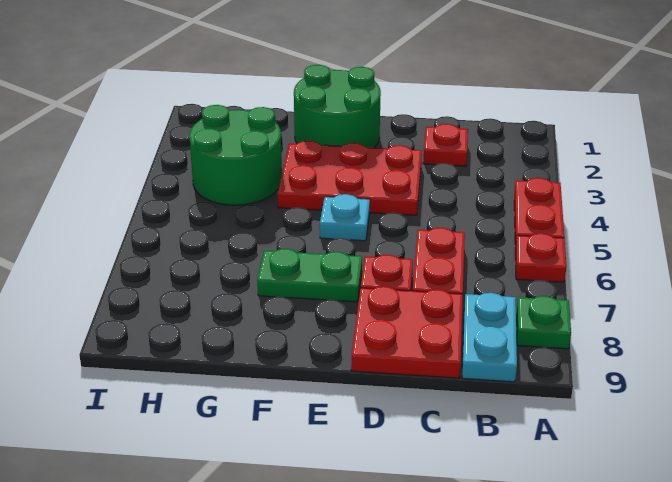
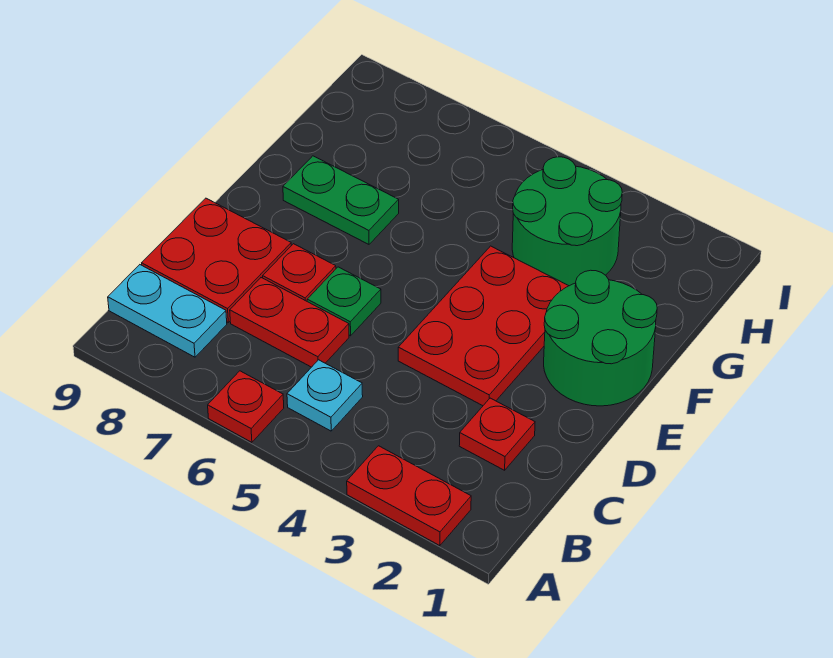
red plate A4:A5 level 1 -> red plate A2:A3 level 1
green plate A8 level 1 -> green plate D6 level 1
cyan plate E5 level 1 -> cyan plate B5 level 1
green plate E7:F7 level 1 -> green plate F7:F8 level 1

